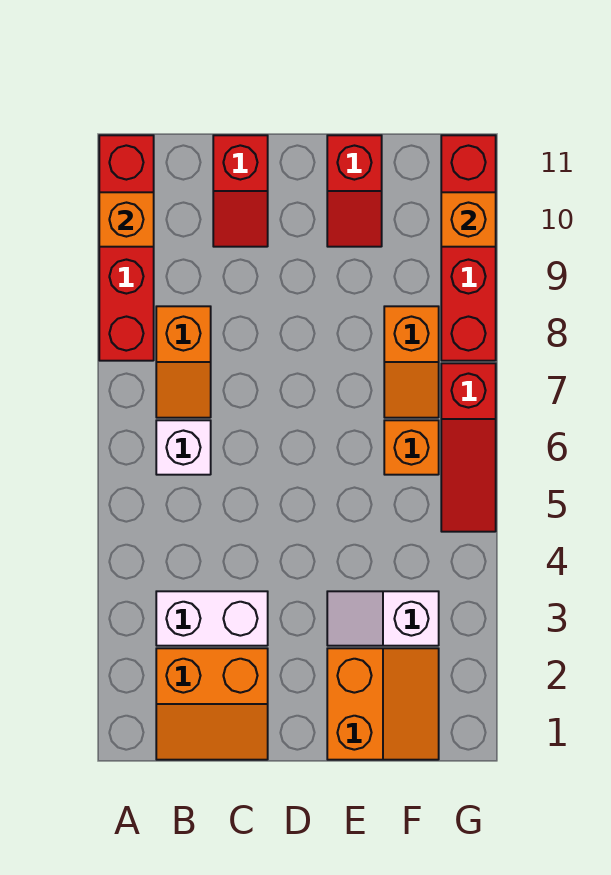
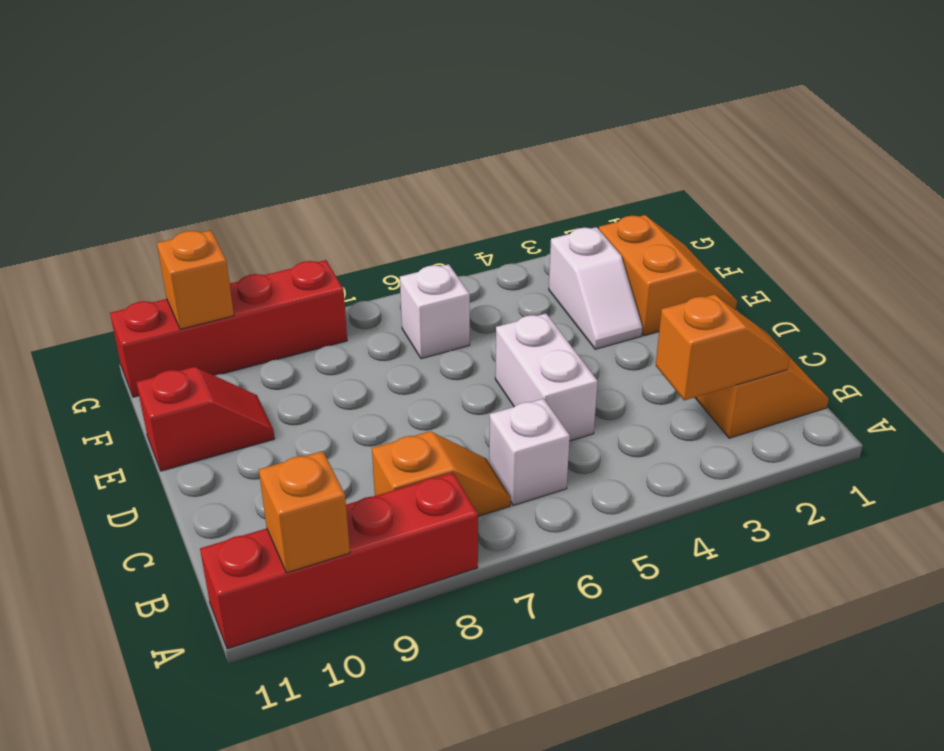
white brick B3:C3 level 1 -> white brick C5:D5 level 1
red slope C10:C11 level 1 top 11 -> none
orange slope E1:F2 level 1 top E -> orange slope E1:F2 level 1 top 2
orange brick F6 level 1 -> white brick F6 level 1
orange slope F7:F8 level 1 top 8 -> orange slope B2:B3 level 2 top 3
red slope G5:G7 level 1 top 7 -> none

